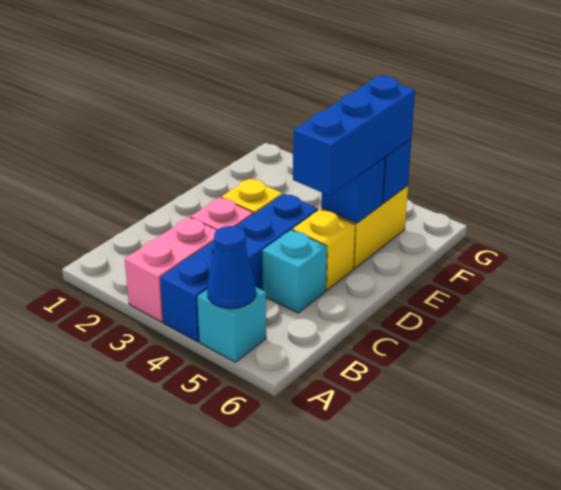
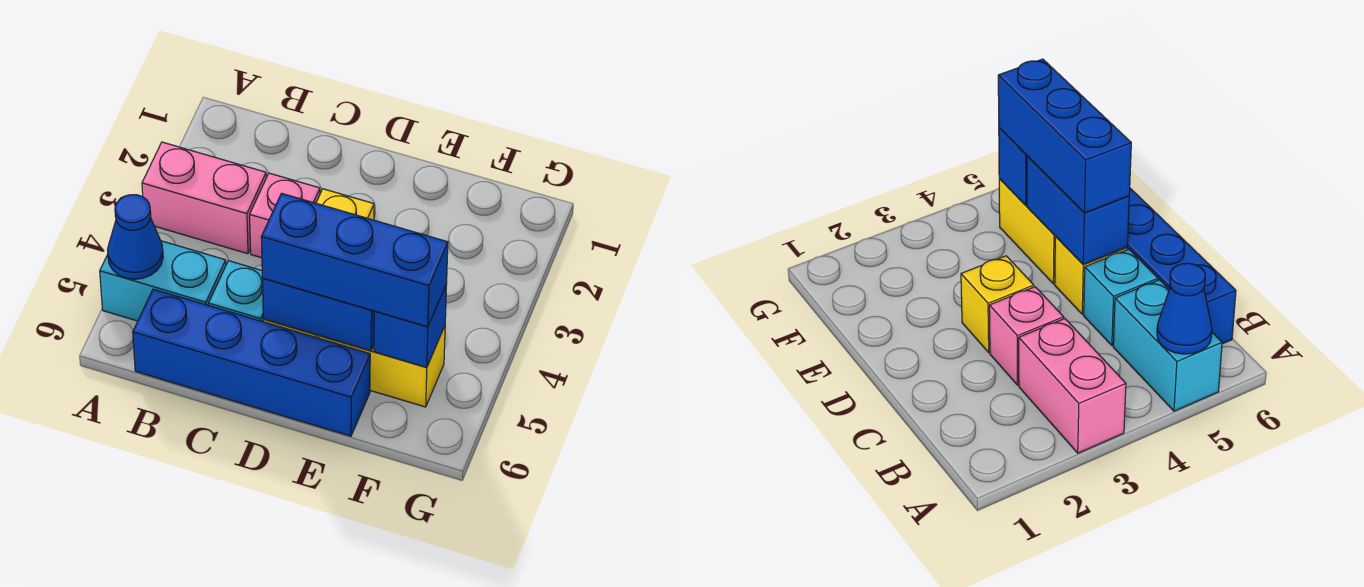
blue brick A4:D4 level 1 -> blue brick B6:E6 level 1
cyan brick A5 level 1 -> cyan brick A5:B5 level 1
blue brick E5 level 2 -> blue brick D5:E5 level 2

